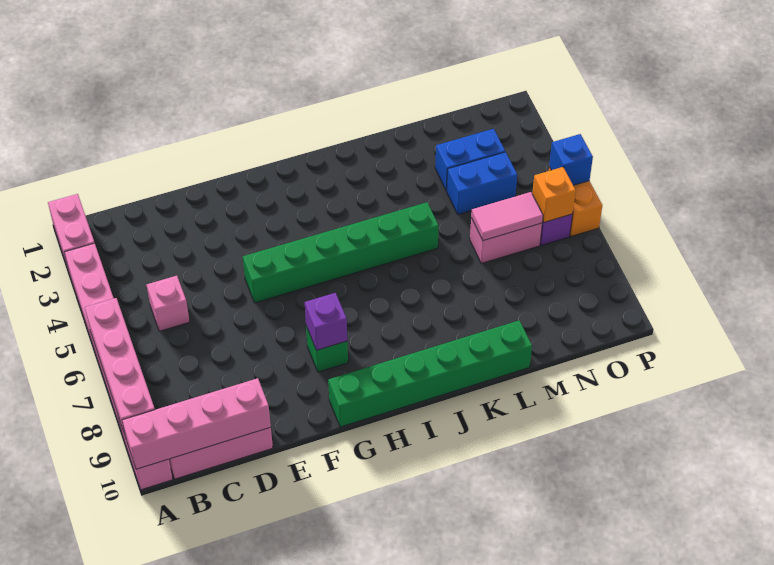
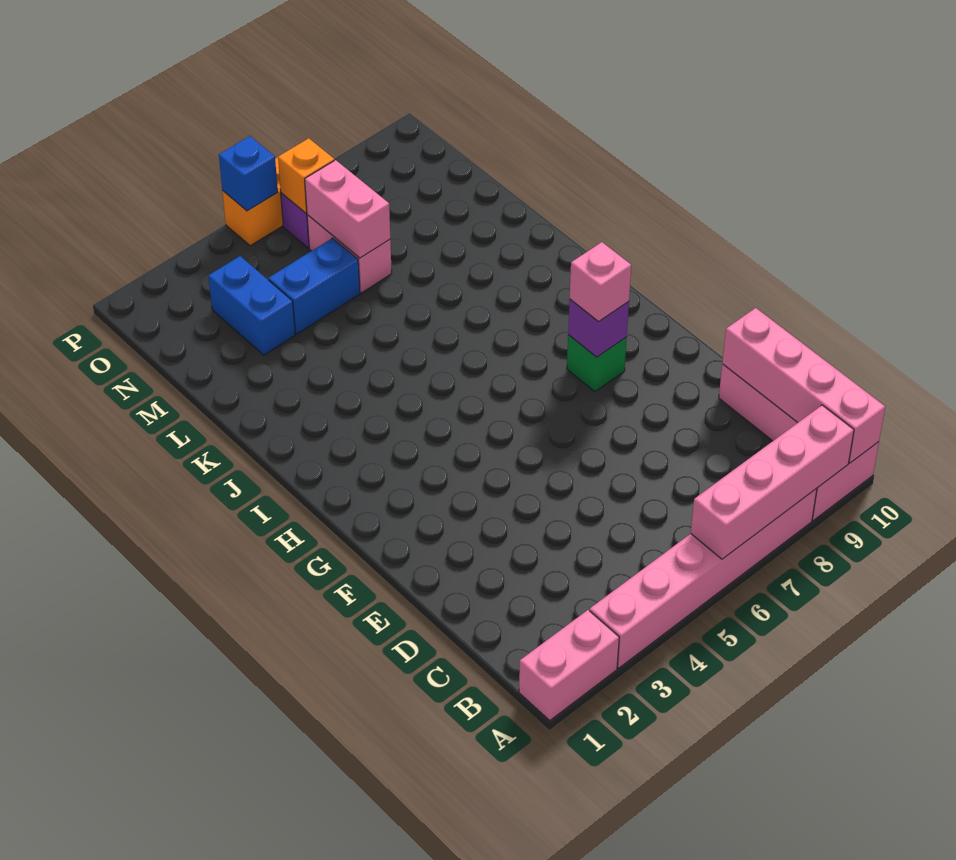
pink brick C5 level 1 -> pink brick G8 level 3
green brick F5:K5 level 1 -> none
green brick G10:L10 level 1 -> none
blue brick M4:N4 level 1 -> blue brick M4:M5 level 1
pink tile M6:N6 level 2 -> pink brick M6:N6 level 2

